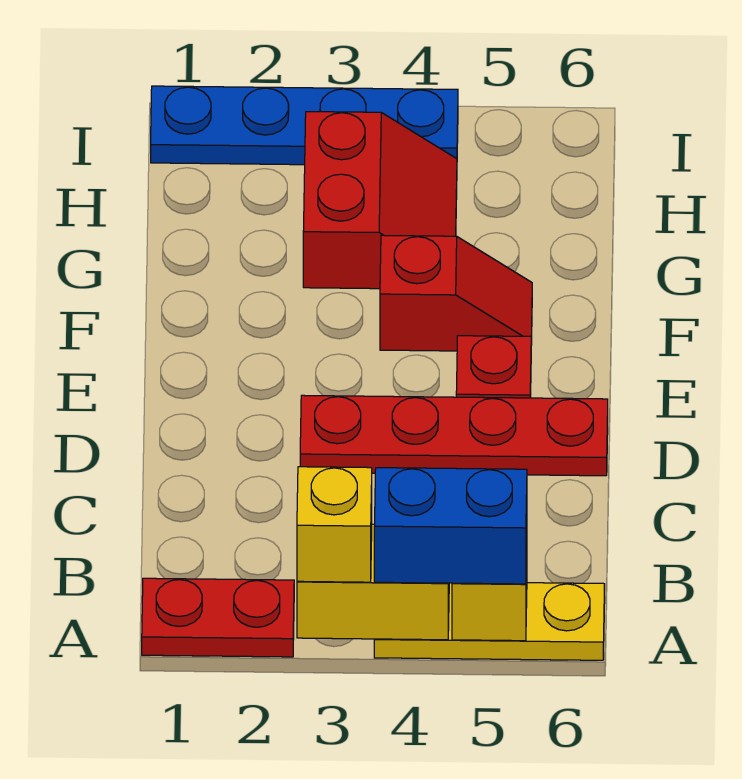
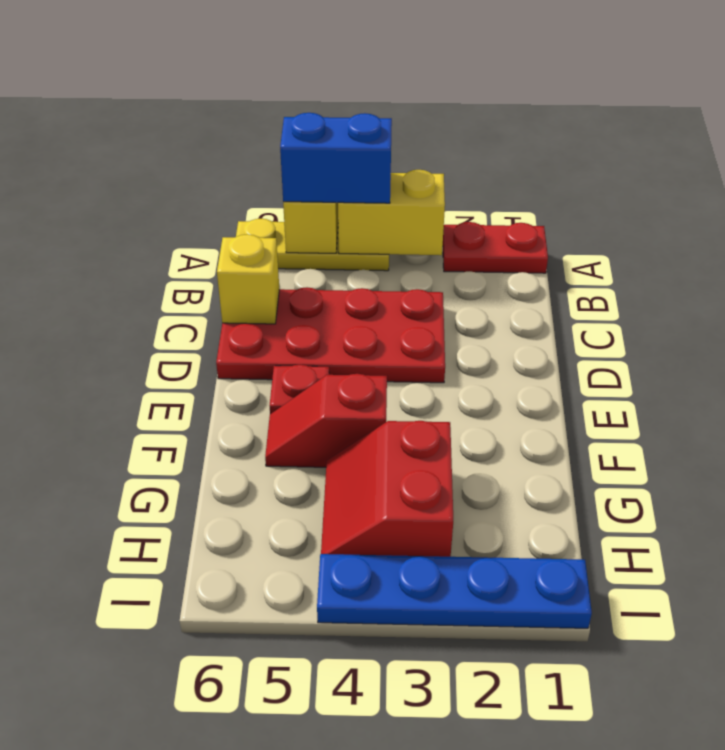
yellow brick A3 level 3 -> yellow brick C6 level 2
red plate D3:D6 level 1 -> red plate C3:D6 level 1

